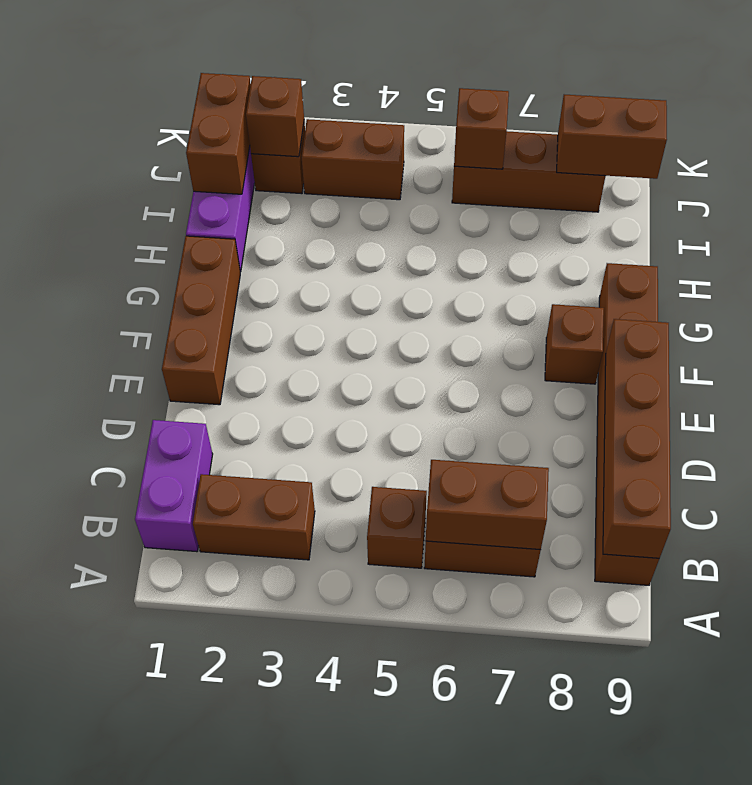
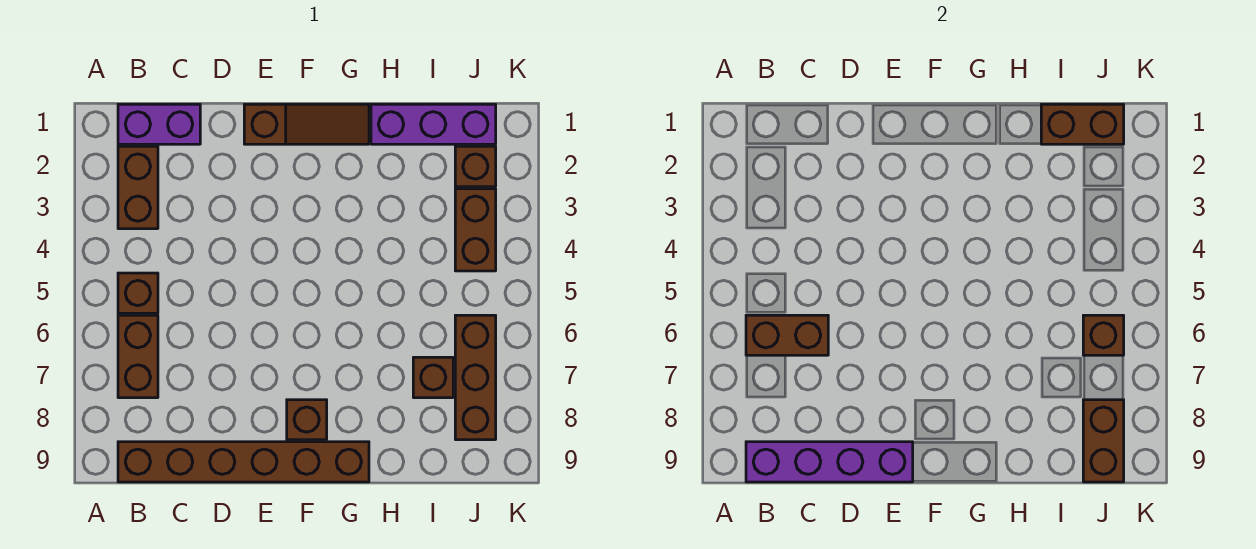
brown brick B6:B7 level 2 -> brown brick B6:C6 level 2
brown brick B9:E9 level 2 -> purple brick B9:E9 level 2
brown brick E1:G1 level 1 -> brown slope E1:G1 level 1 top E
brown brick J2 level 2 -> brown brick I7 level 1

